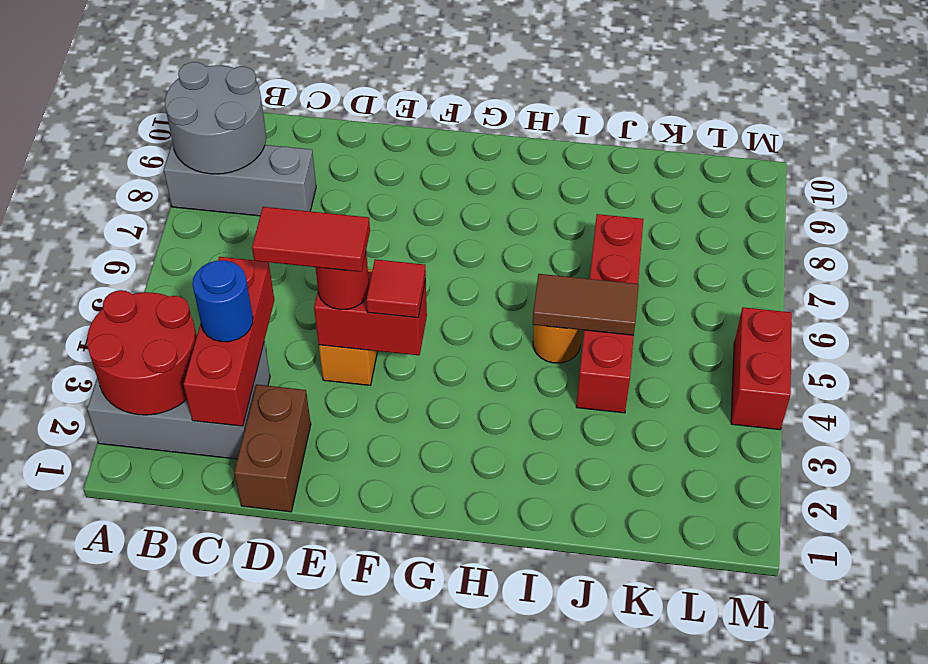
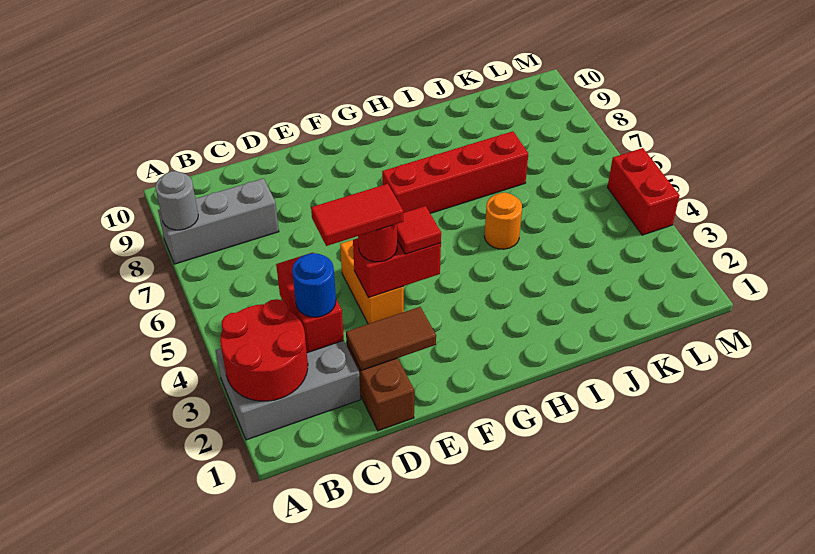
grey round brick A8:B9 level 2 -> grey round brick A8 level 2
red brick C2:C4 level 2 -> red brick C3:C4 level 2
brown tile I5:J5 level 2 -> brown tile D2:E2 level 2
red brick J4:J7 level 1 -> red brick G7:J7 level 1

